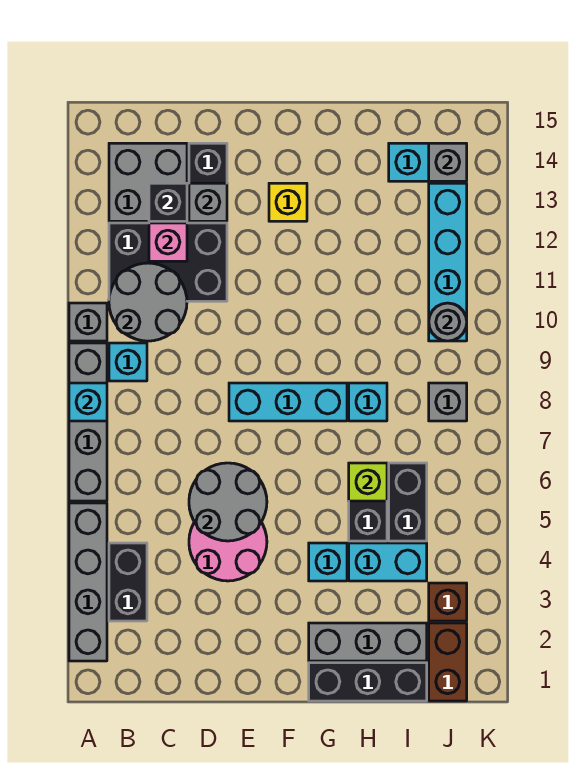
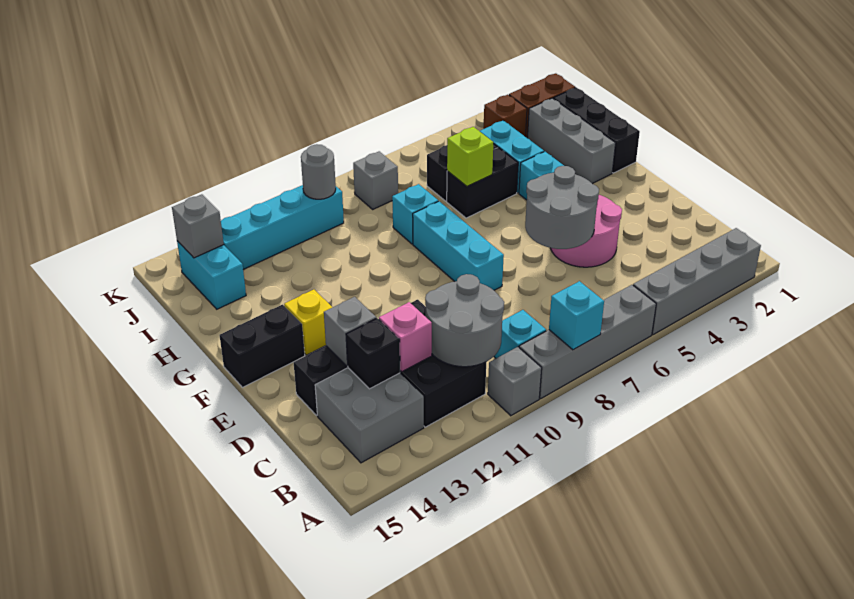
black brick B3:B4 level 1 -> black brick F14:F15 level 1

